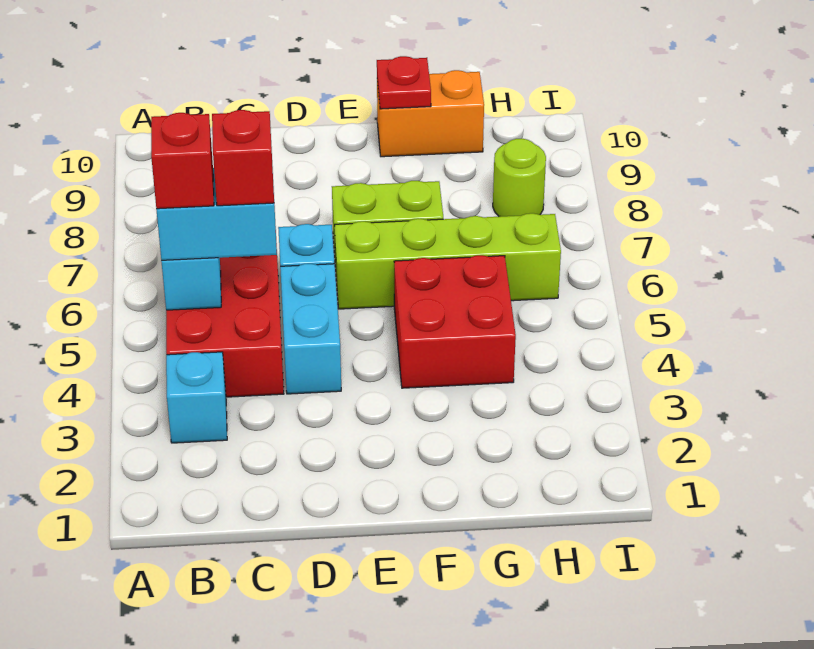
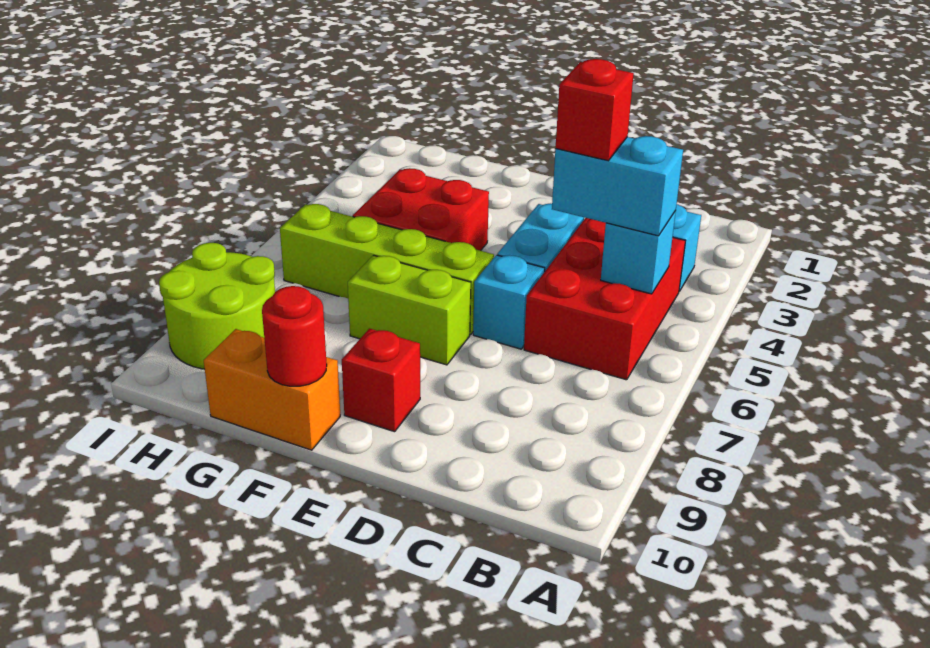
red brick B5 level 4 -> red brick E9 level 1
red plate F10 level 2 -> red round brick F10 level 2
lime round brick H8 level 1 -> lime round brick H8:I9 level 1

